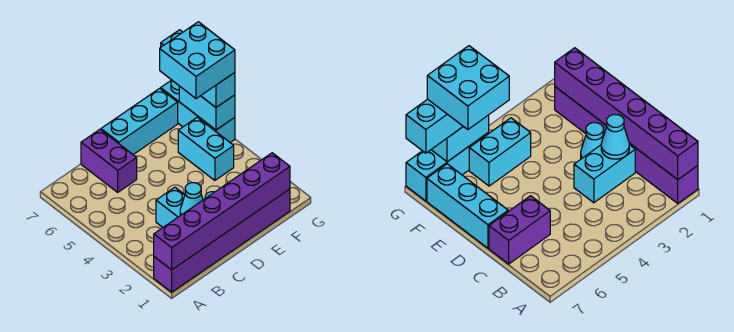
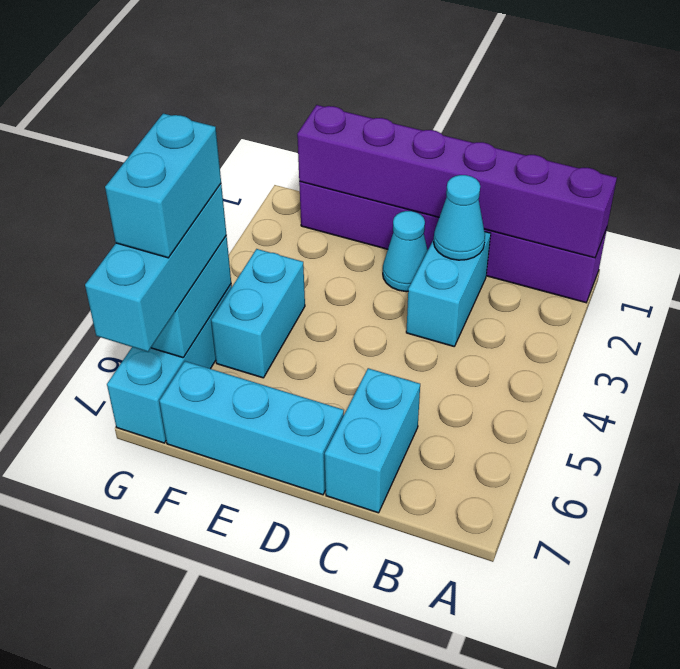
purple brick C6:C7 level 1 -> cyan brick C6:C7 level 1
cyan brick F5:G6 level 4 -> cyan brick G5:G6 level 4

